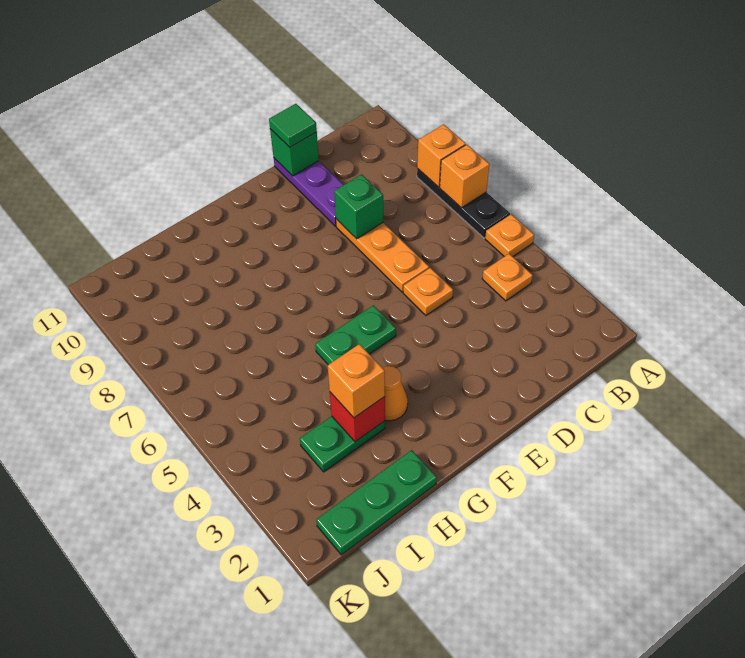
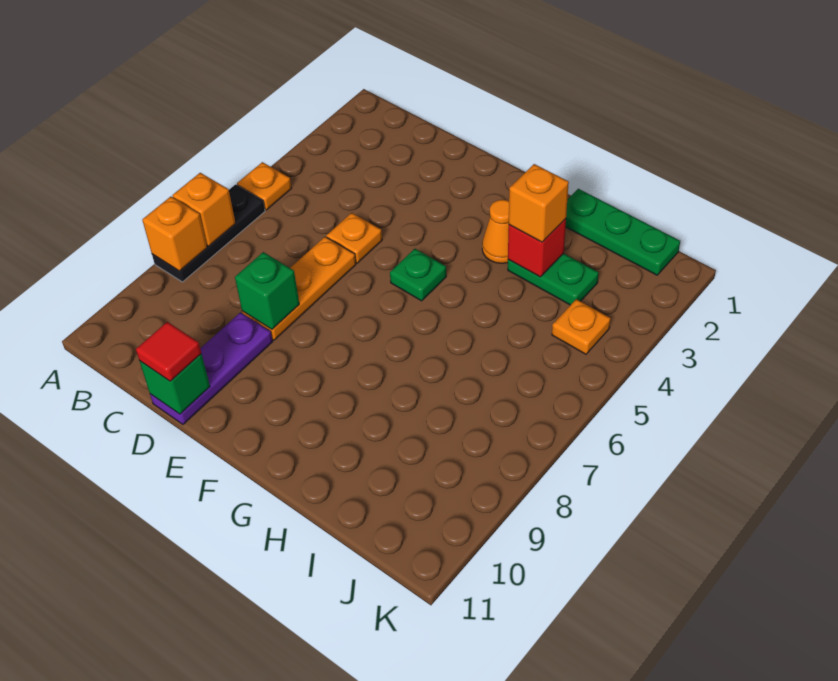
orange plate B4 level 1 -> orange plate J4 level 1
green tile D11 level 3 -> red tile D11 level 3
green plate F5:G5 level 1 -> green plate F5 level 1

